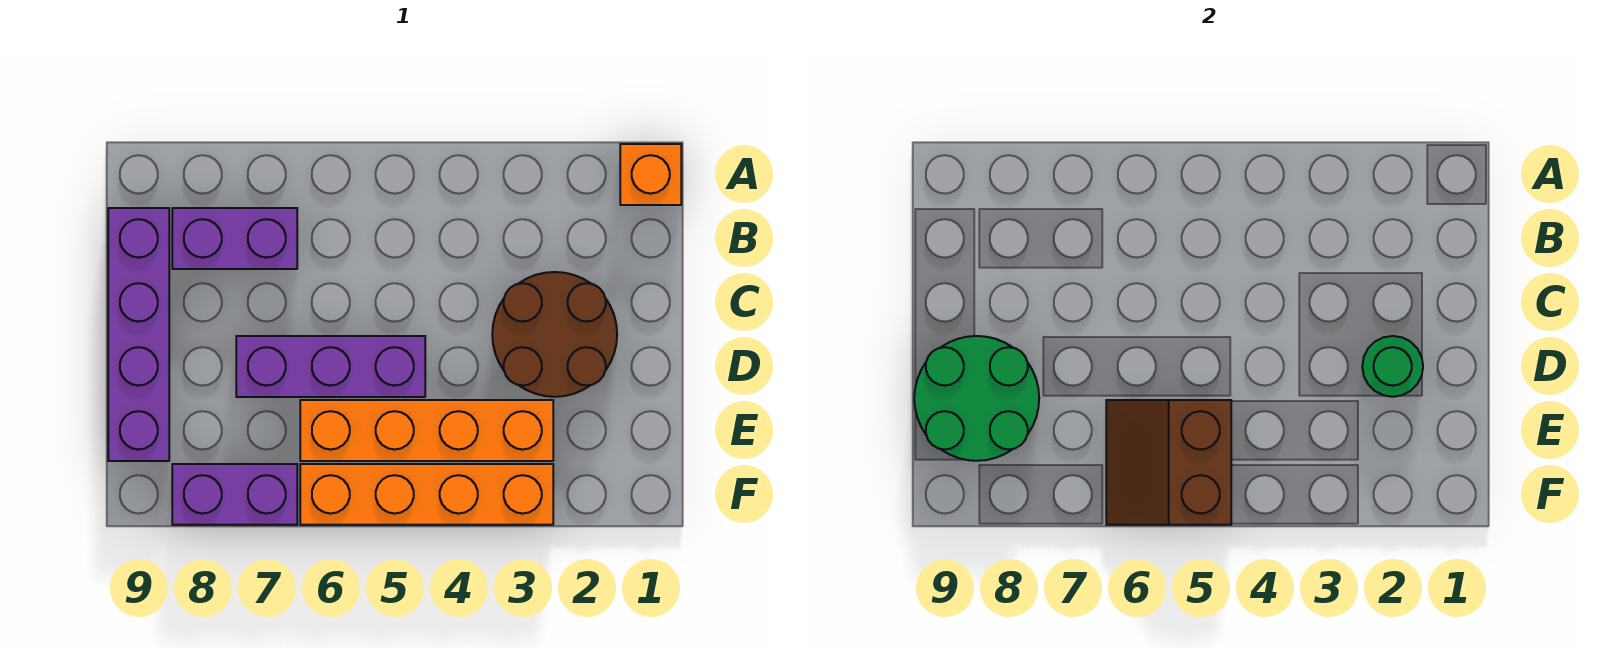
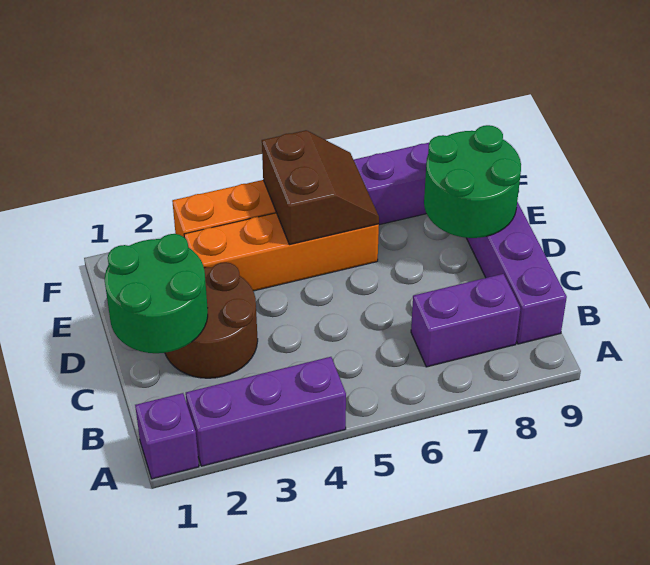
orange brick A1 level 1 -> purple brick A1 level 1
green round brick D2 level 2 -> green round brick C1:D2 level 2
purple brick D5:D7 level 1 -> purple brick A2:A4 level 1

